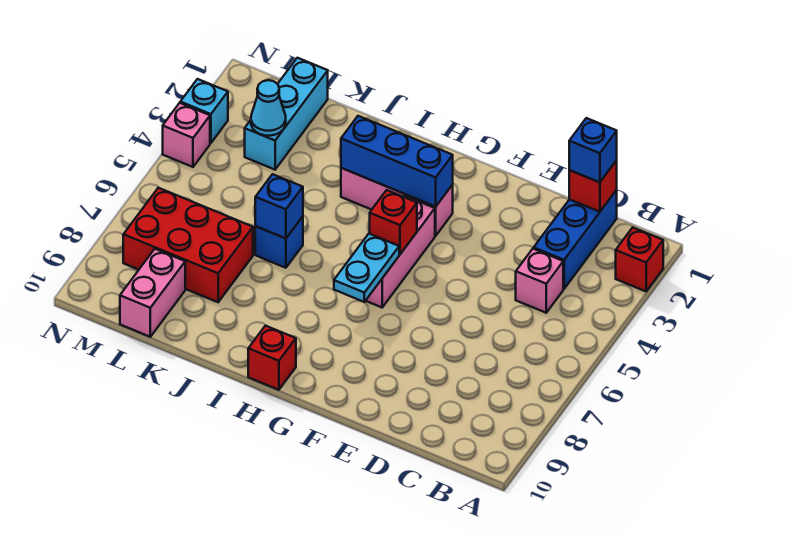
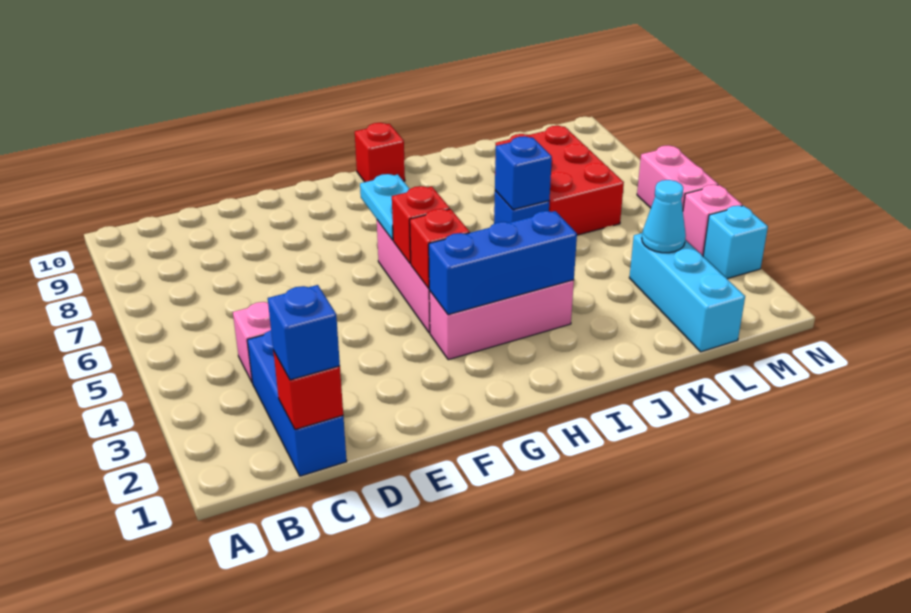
red brick A2 level 1 -> red brick G4 level 2
red brick K7:M8 level 1 -> red brick K6:L8 level 1
pink brick L9:L10 level 1 -> pink brick N5:N6 level 1

